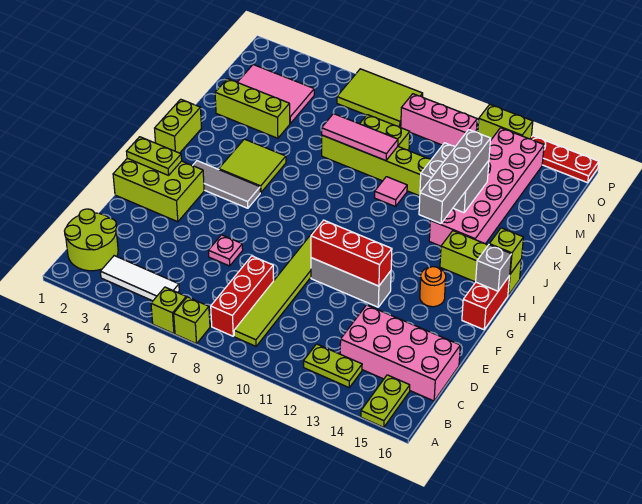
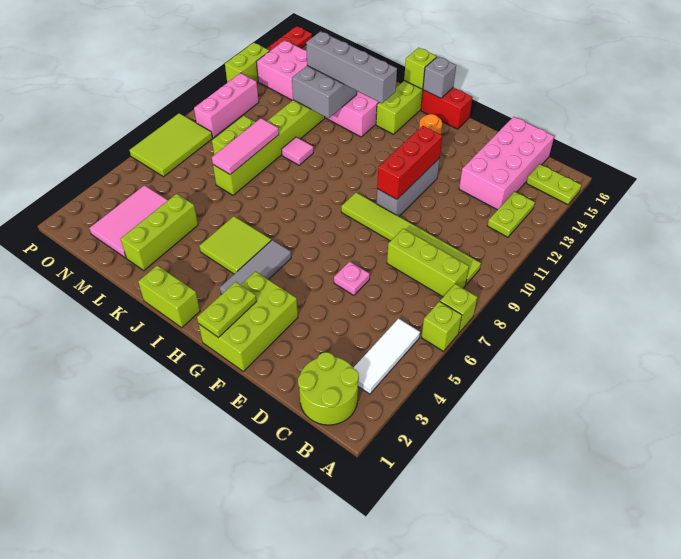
red brick B8:D8 level 1 -> lime brick B8:D8 level 1

